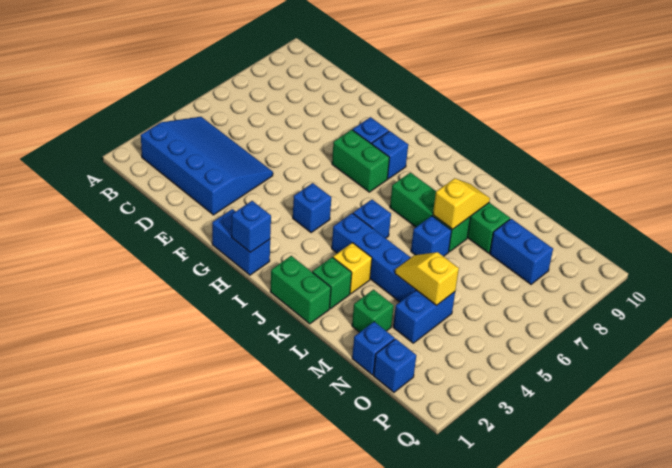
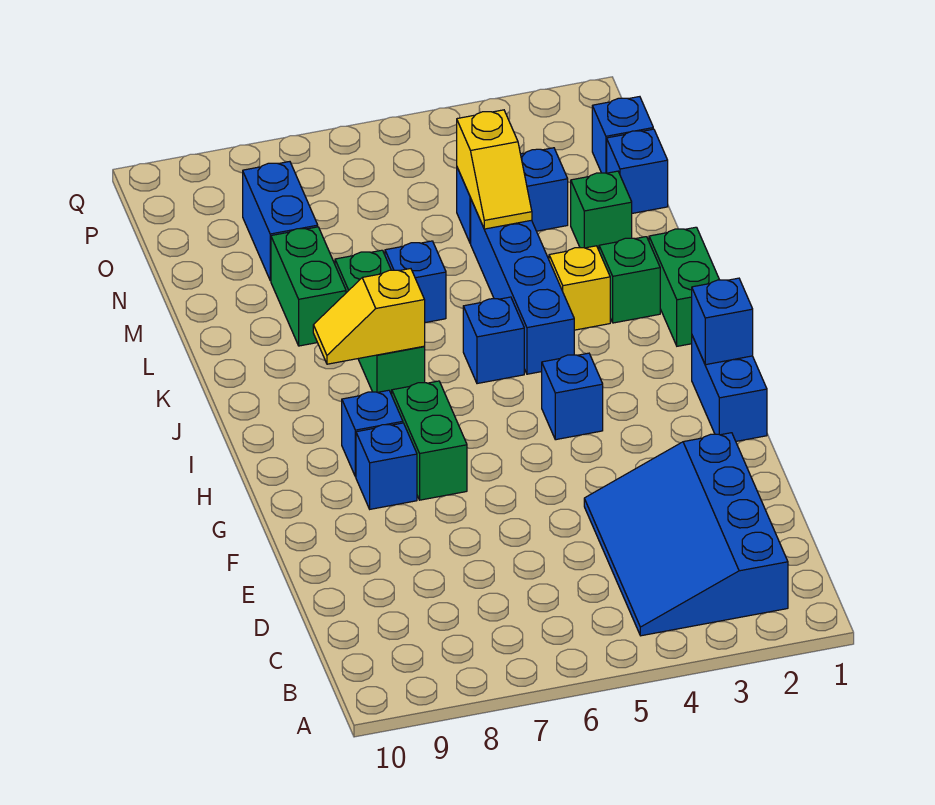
yellow slope L7:L8 level 2 top 7 -> yellow slope J7:J8 level 2 top 7

